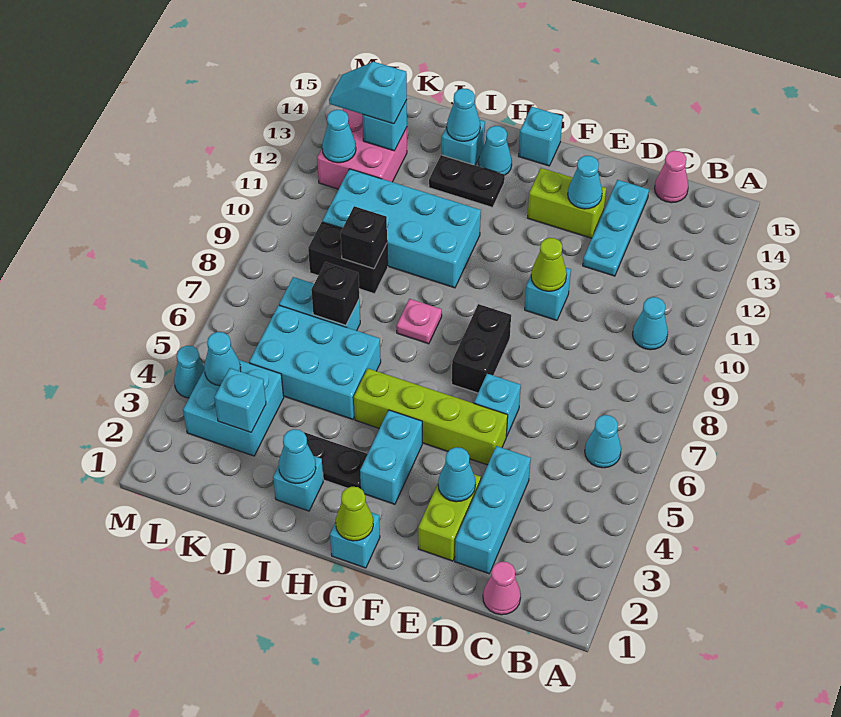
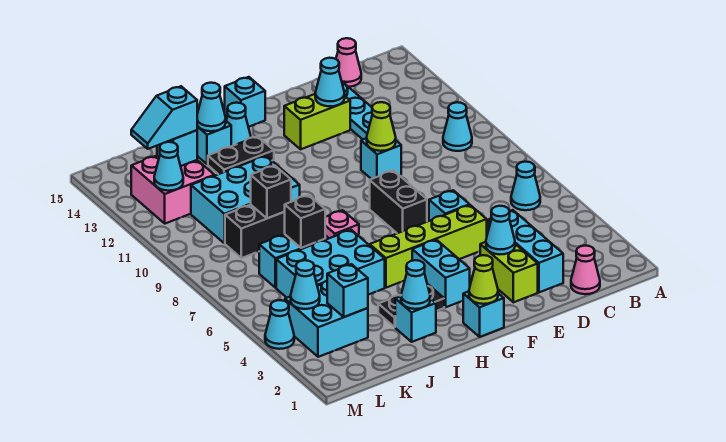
cyan brick H10:K11 level 1 -> cyan brick I10:K11 level 1

